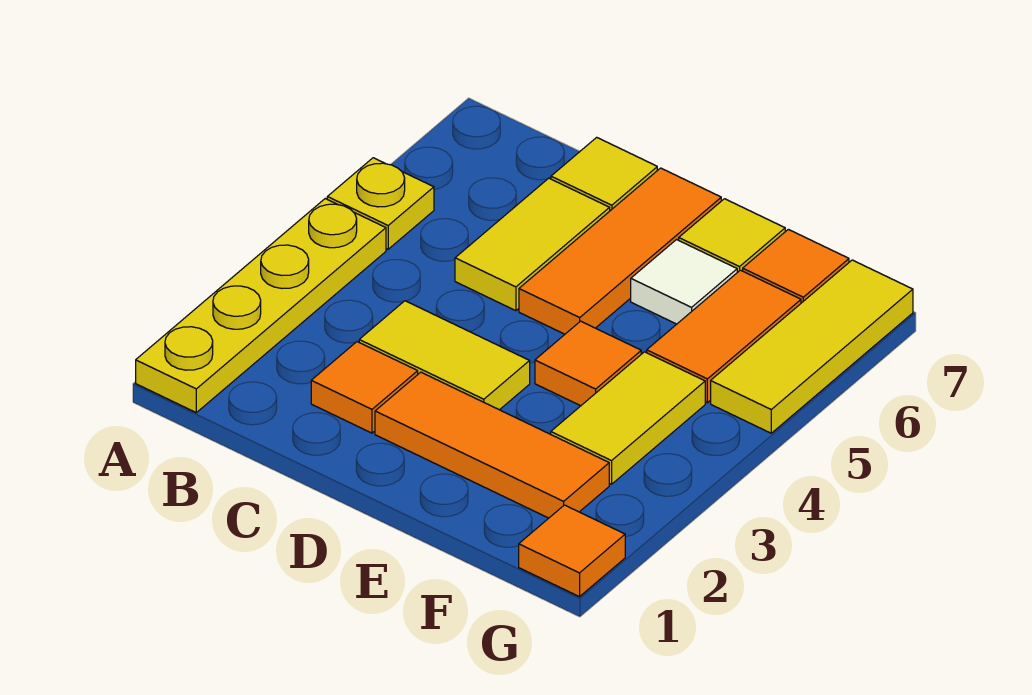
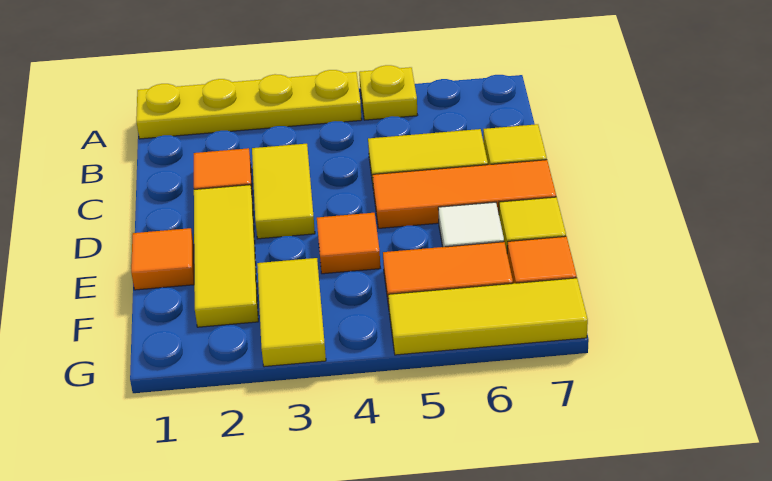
orange tile D2:F2 level 1 -> yellow tile D2:F2 level 1
yellow tile F3:F4 level 1 -> yellow tile F3:G3 level 1
orange tile G1 level 1 -> orange tile E1 level 1

